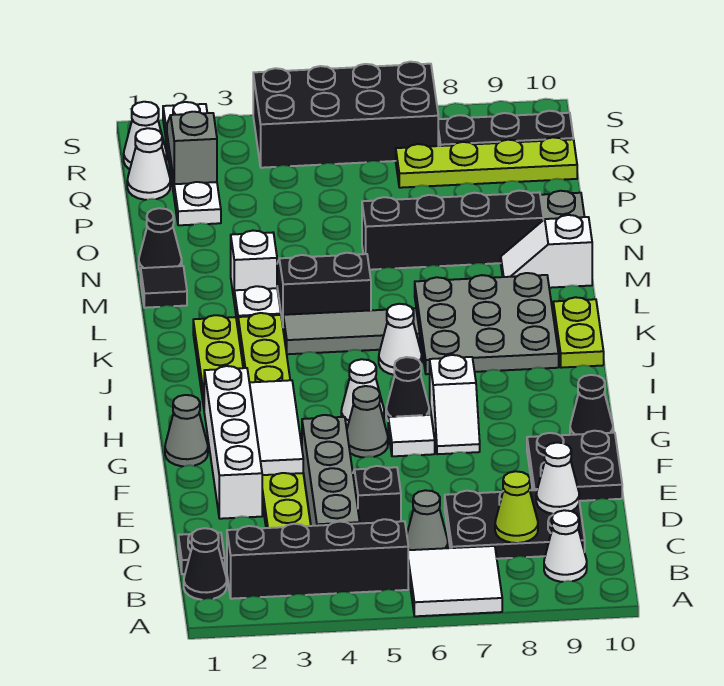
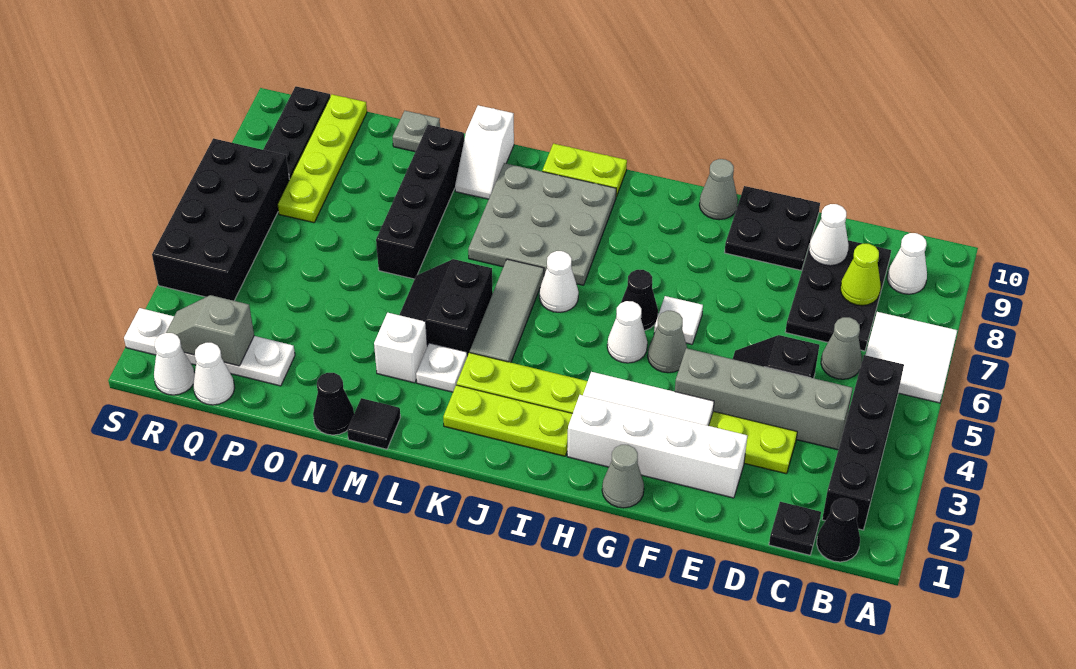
white slope G7:H7 level 1 top H -> none
black cone G10 level 1 -> grey cone G10 level 1

